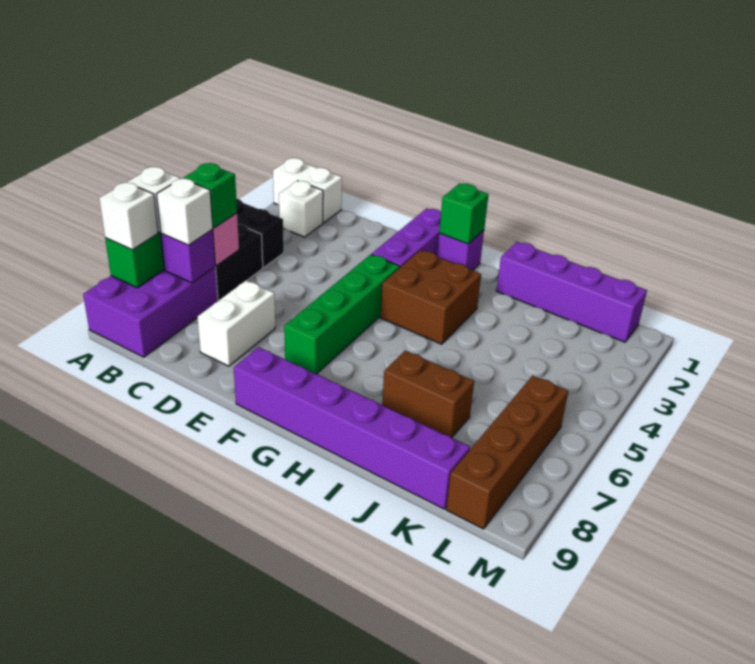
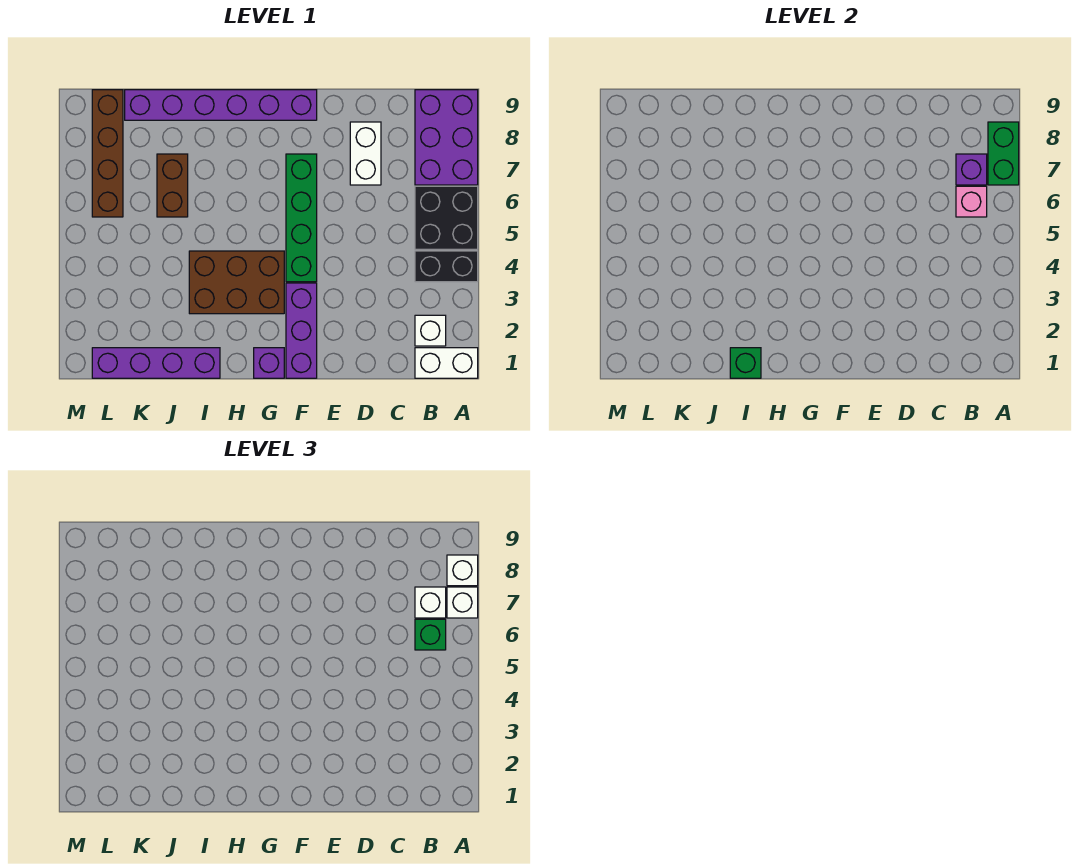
green brick G1 level 2 -> green brick I1 level 2
brown brick G3:H4 level 1 -> brown brick G3:I4 level 1
brown brick I7:J7 level 1 -> brown brick J6:J7 level 1

